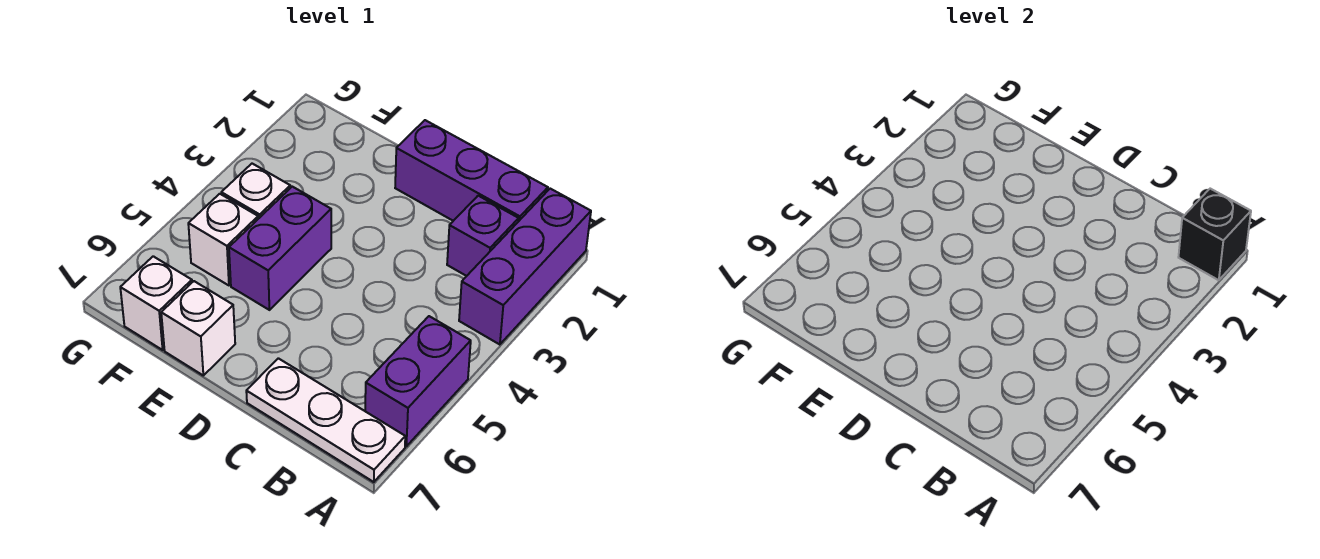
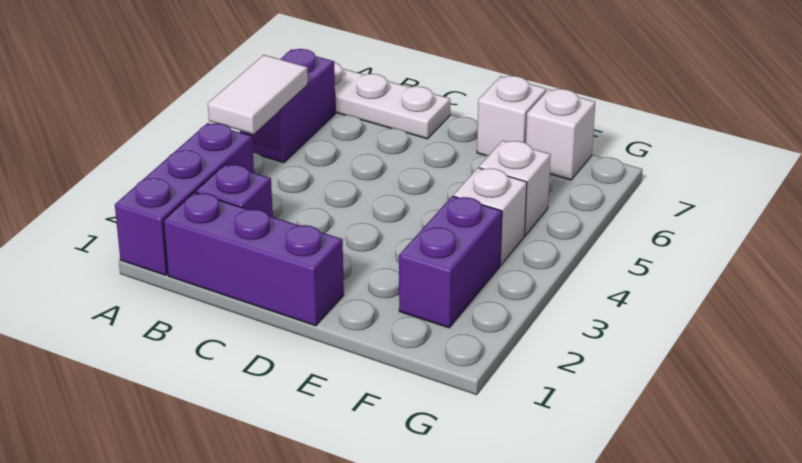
black brick A1 level 2 -> none
none -> white tile A4:A5 level 2
purple brick E4:E5 level 1 -> purple brick F2:F3 level 1

